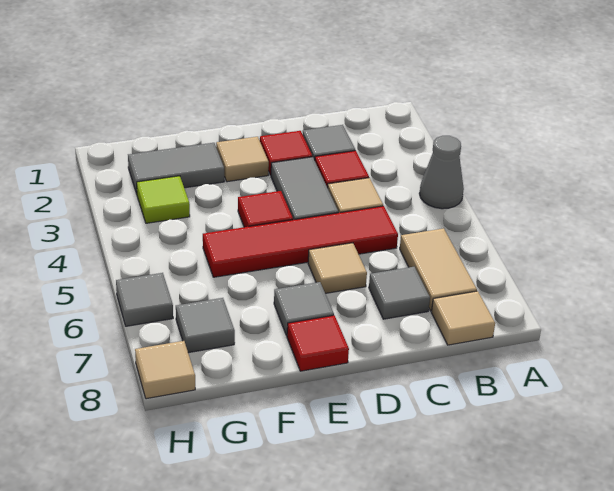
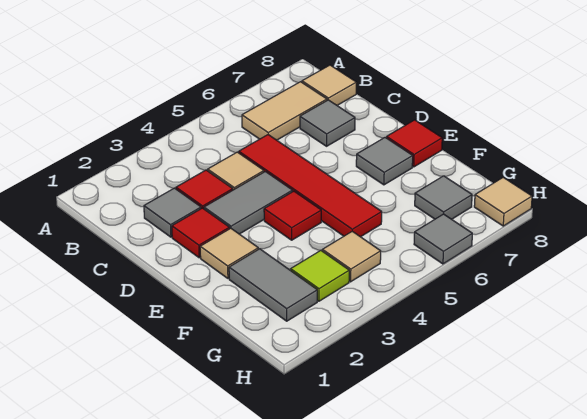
grey cone A4 level 1 -> none
tan tile D6 level 1 -> tan tile G4 level 1

